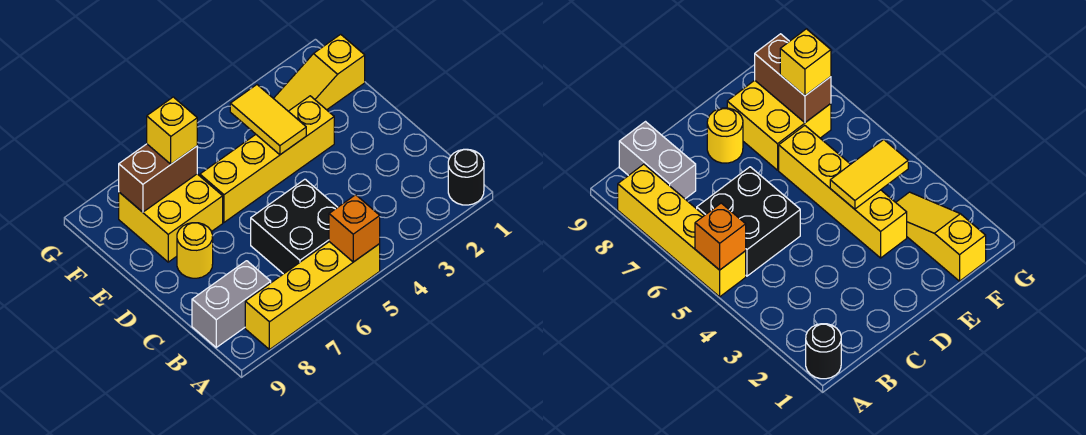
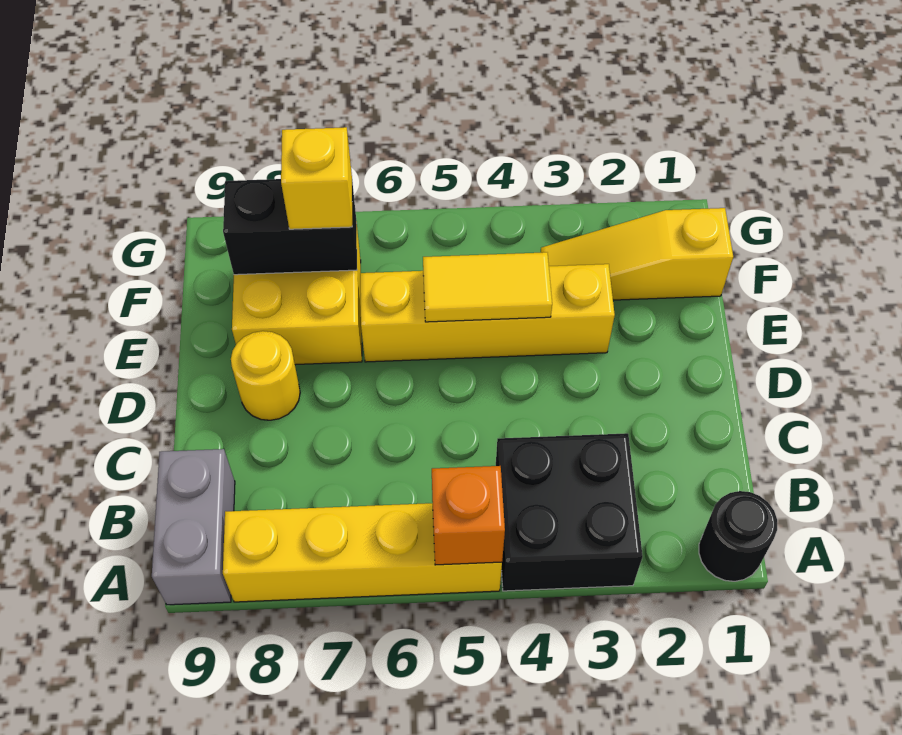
black brick B5:C6 level 1 -> black brick A3:B4 level 1
grey brick B8:B9 level 1 -> grey brick A9:B9 level 1
yellow tile E4:F4 level 2 -> yellow tile E4:E5 level 2
brown brick F7:F8 level 2 -> black brick F7:F8 level 2

